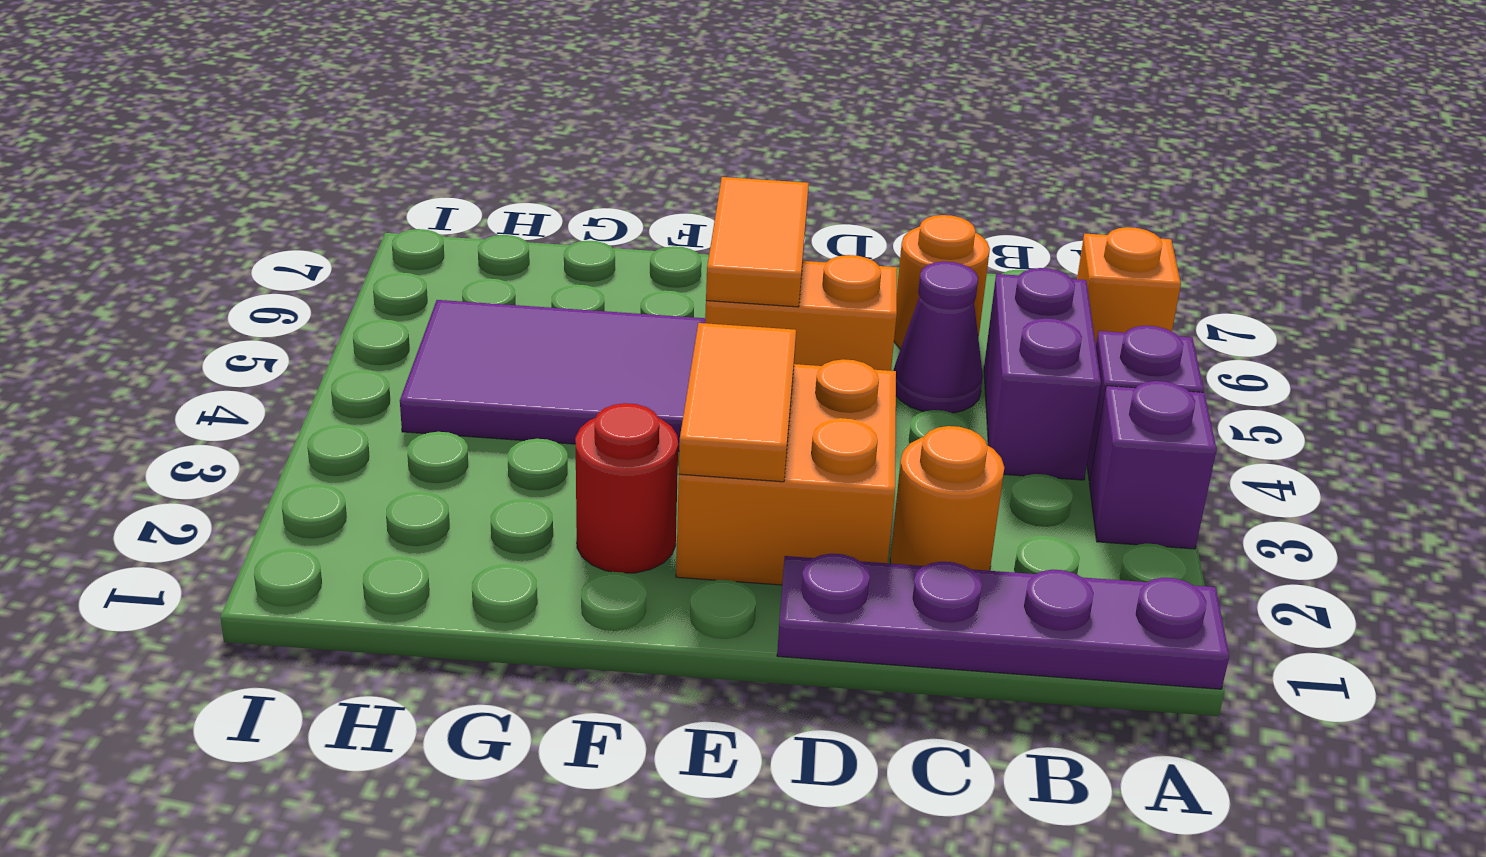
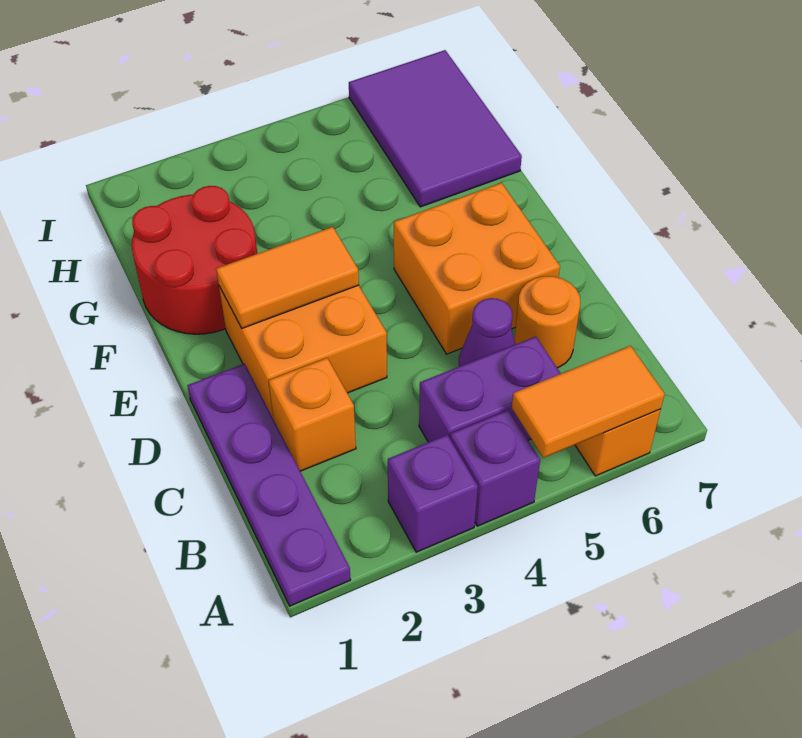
orange round brick C2 level 1 -> orange brick C2 level 1
orange brick D5:E5 level 1 -> orange brick D5:E6 level 1
orange tile E5:E6 level 2 -> orange tile A5:A6 level 2
red round brick F2 level 1 -> red round brick F1:G2 level 1
purple tile F4:H5 level 1 -> purple tile G6:I7 level 1

